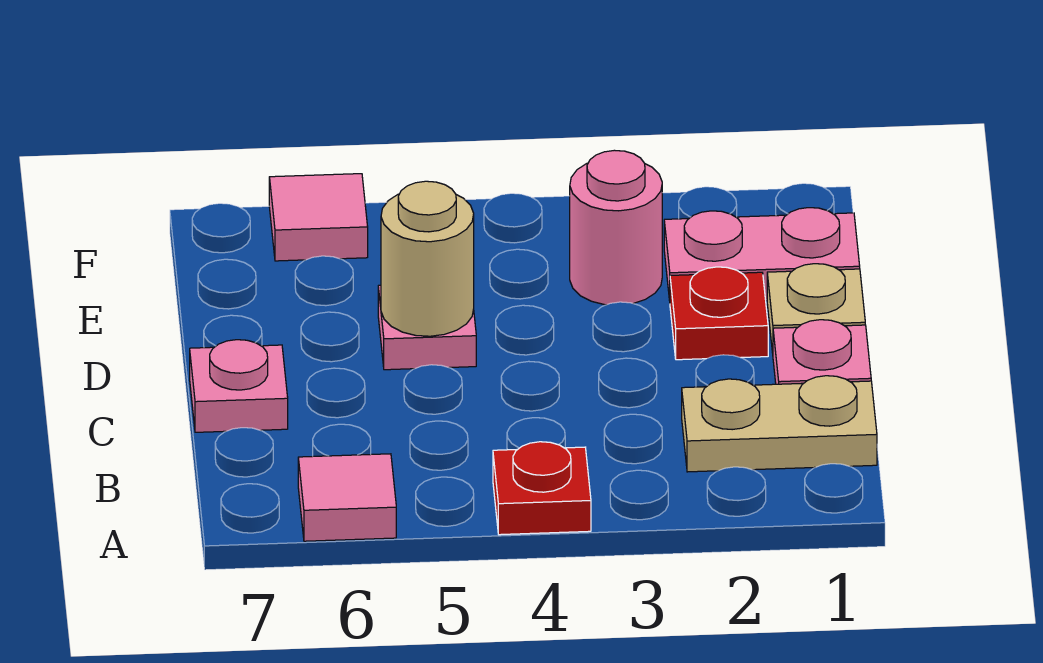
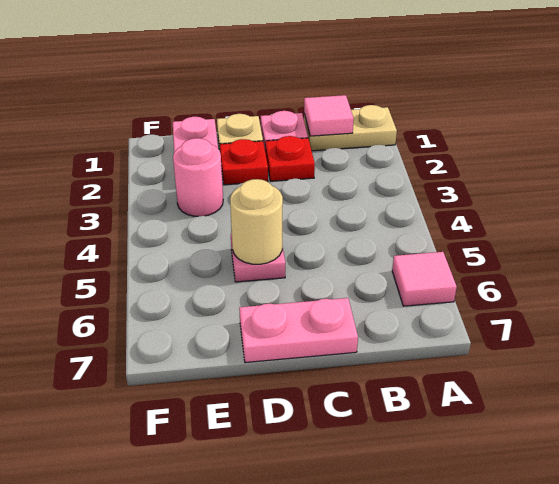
red plate A4 level 1 -> red plate C2 level 1
tan plate B1:B2 level 1 -> tan plate A1:B1 level 1
pink plate C7 level 1 -> pink plate C7:D7 level 1
pink tile F6 level 1 -> pink tile B1 level 2

